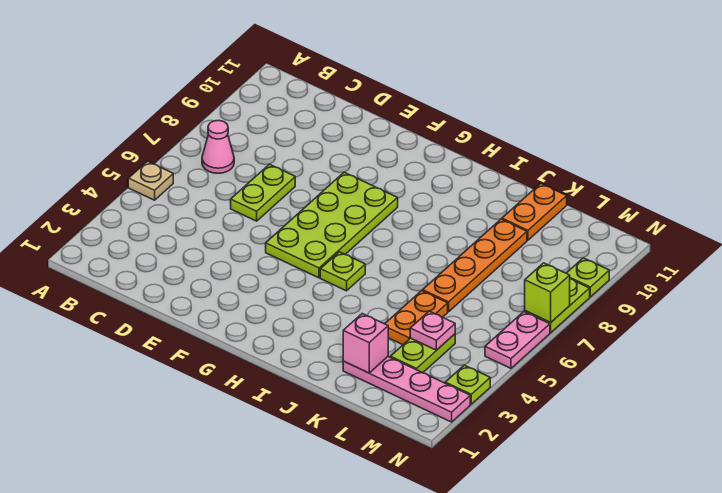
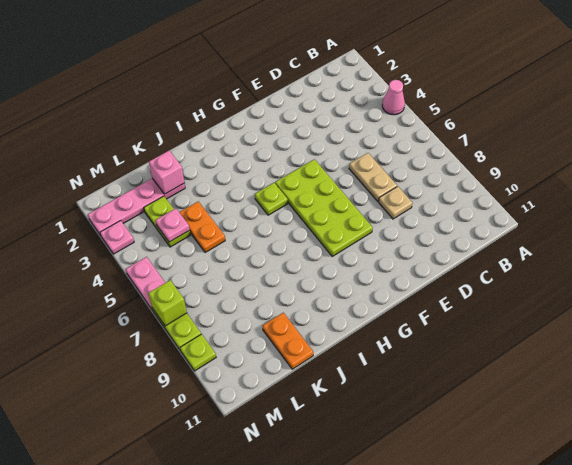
tan plate A5 level 1 -> tan plate D8 level 1
pink cone B7 level 1 -> pink cone A4 level 1
lime plate D6:D7 level 1 -> tan plate D6:D7 level 1
orange plate K6:K9 level 1 -> none
lime plate N3 level 1 -> pink plate N3 level 1

